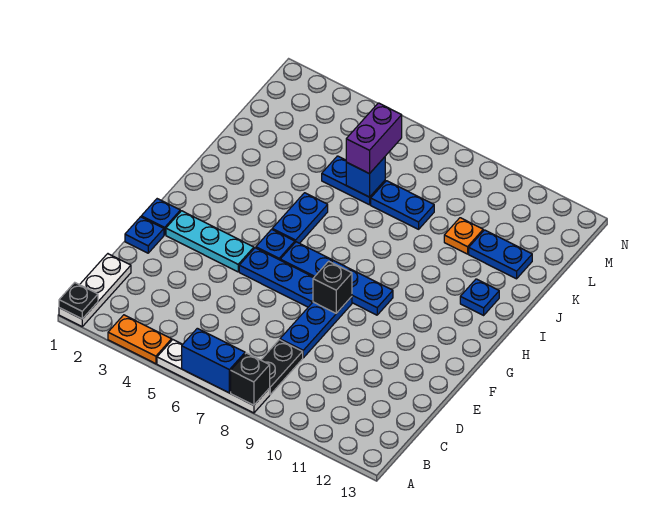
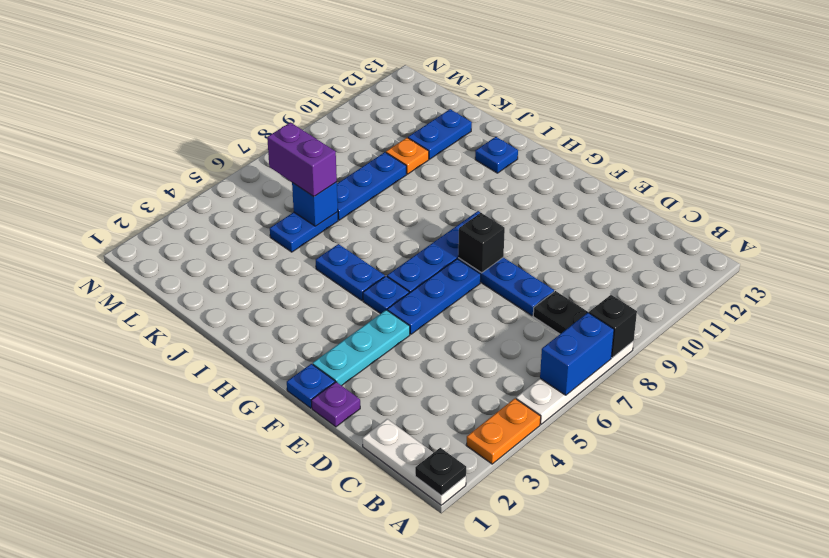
blue plate E1 level 1 -> purple plate E1 level 1
blue plate K7:K8 level 1 -> blue plate K7:K9 level 1

